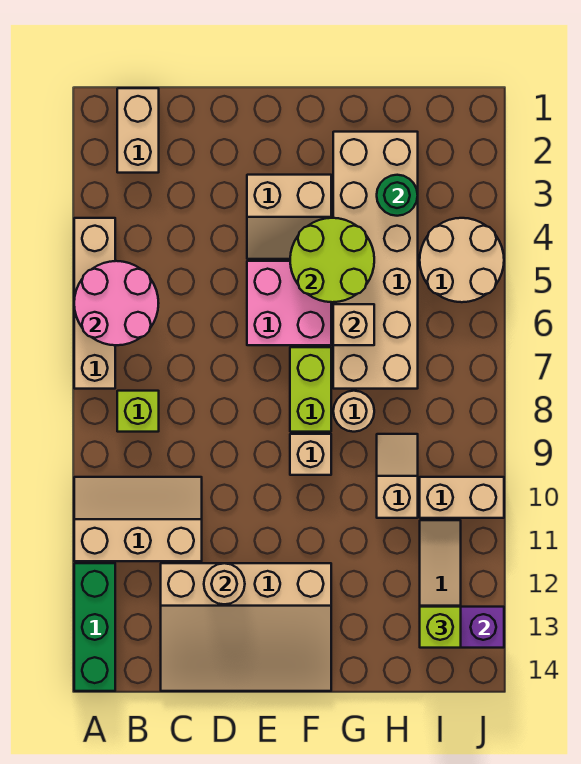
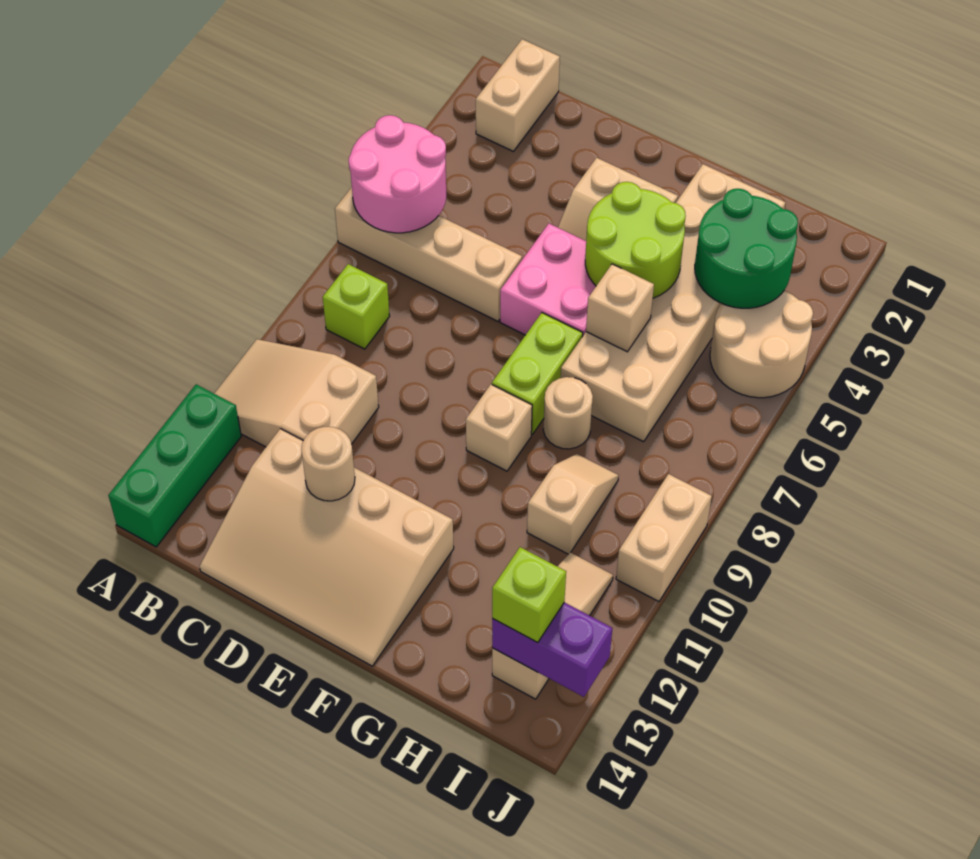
tan brick A4:A7 level 1 -> tan brick A6:D6 level 1
tan slope A10:C11 level 1 top 11 -> tan slope A10:C11 level 1 top C
green round brick H3 level 2 -> green round brick H3:I4 level 2
tan brick I10:J10 level 1 -> tan brick J9:J10 level 1

